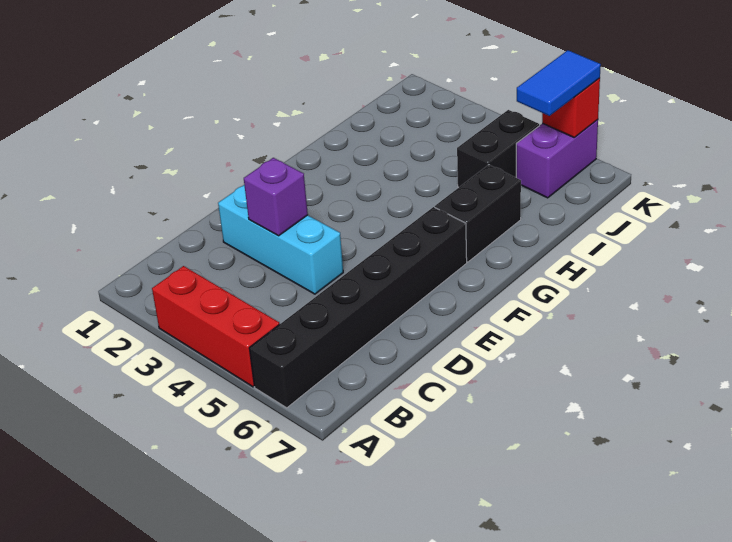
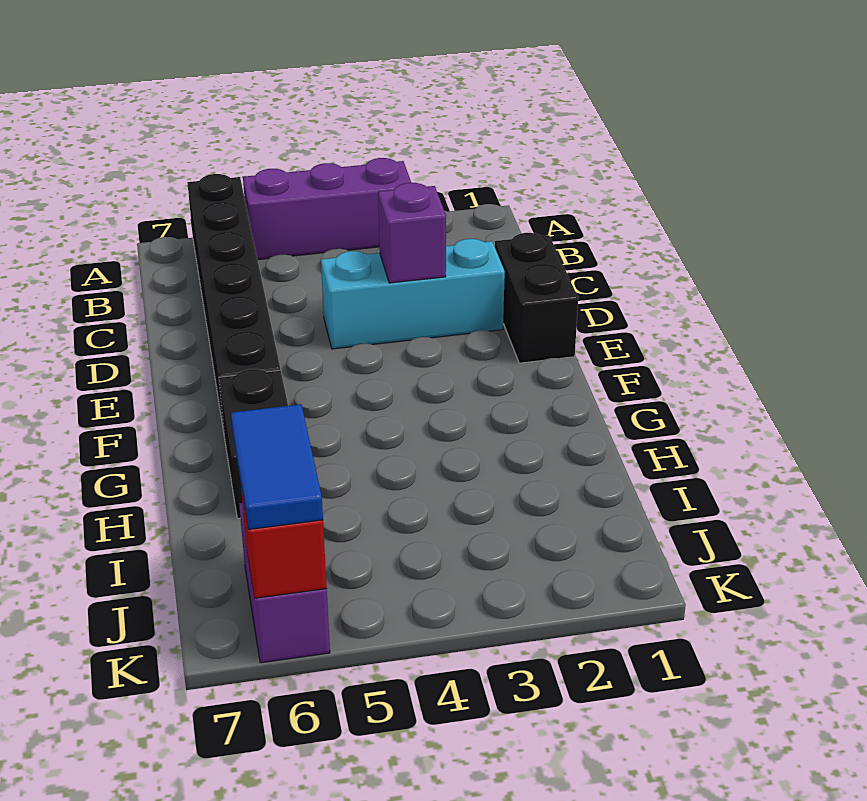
red brick A3:A5 level 1 -> purple brick A3:A5 level 1
black brick I5:J5 level 1 -> black brick D1:E1 level 1

